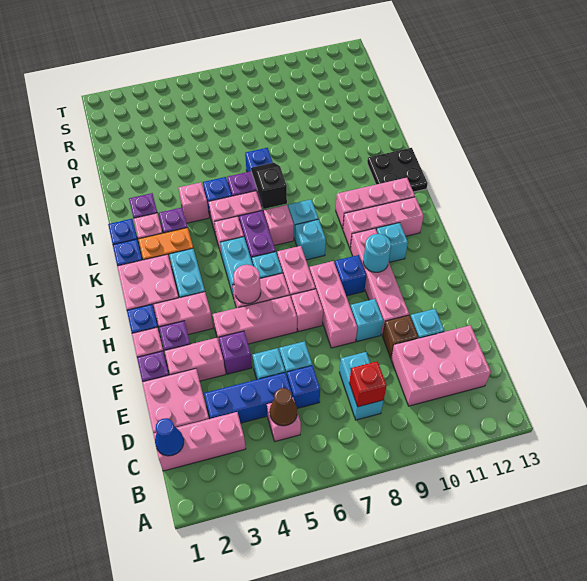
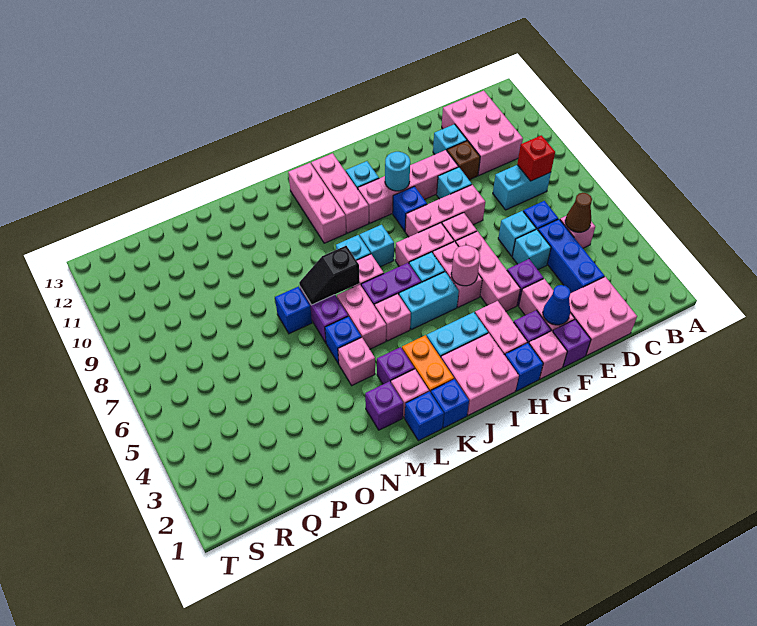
pink brick C1:C3 level 1 -> none
blue cone C1 level 2 -> blue cone F2 level 2
black plate L12:M13 level 1 -> none

